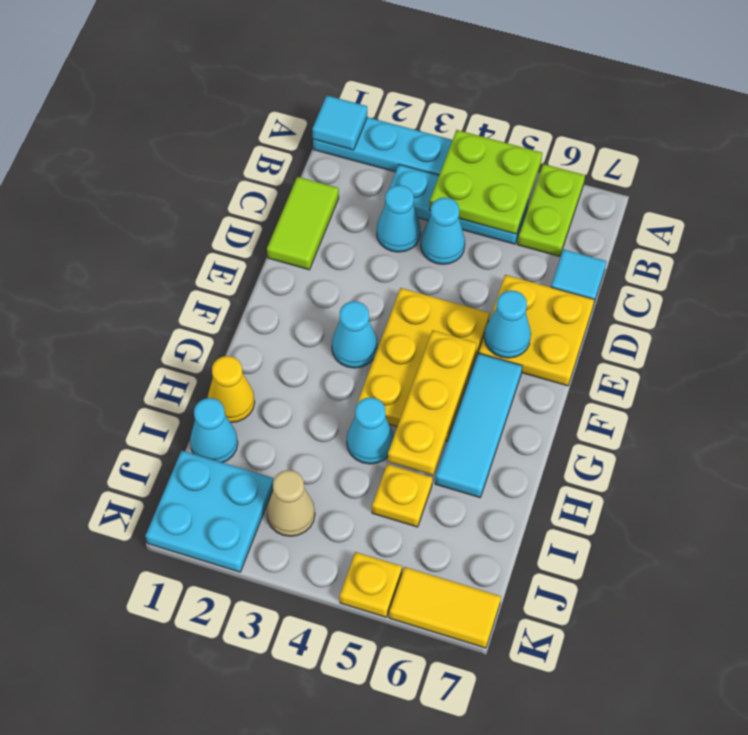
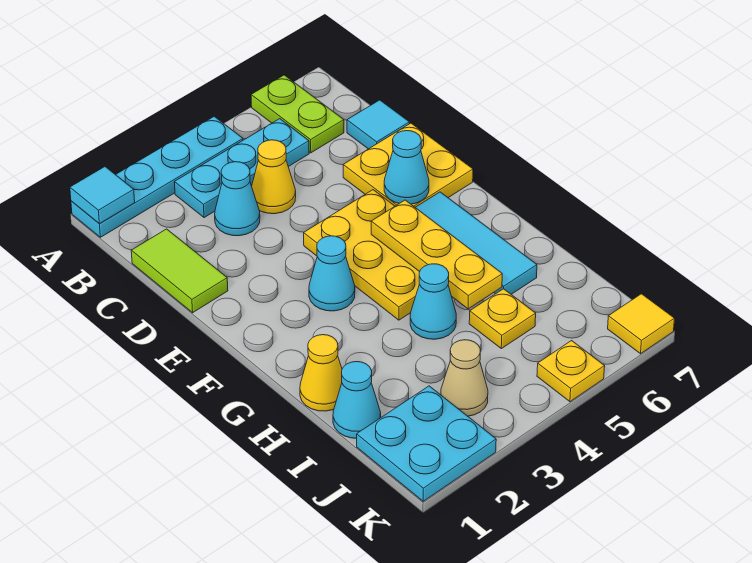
lime plate A4:B5 level 2 -> none
cyan cone C4 level 1 -> yellow cone C4 level 1
yellow tile K6:K7 level 1 -> yellow tile K7 level 1

